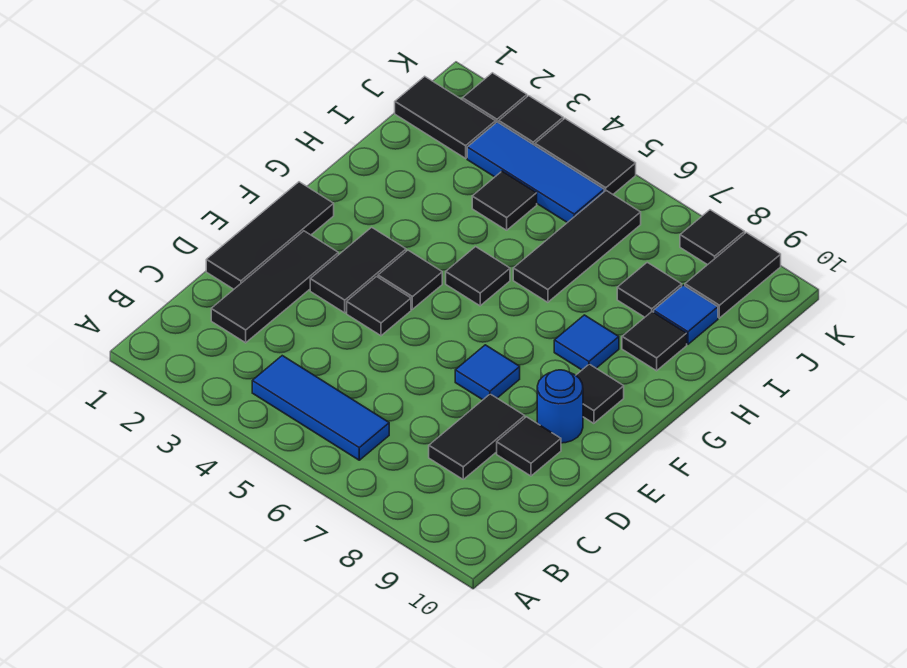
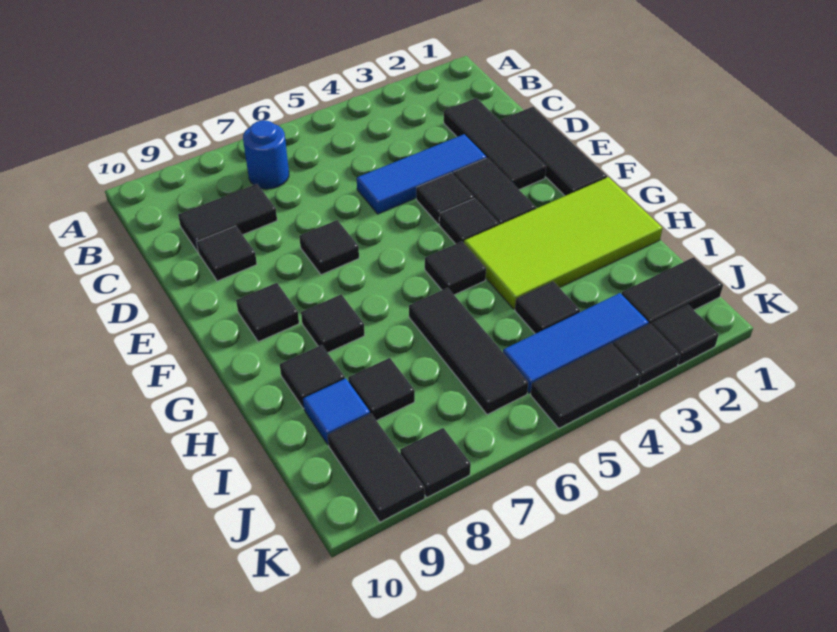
blue tile B4:B6 level 1 -> blue tile D3:D5 level 1
black tile C8:D8 level 1 -> black tile C8:C9 level 1
blue tile E7 level 1 -> black tile E7 level 1
blue round brick E9 level 1 -> blue round brick B7 level 1
none -> lime tile G1:H4 level 1
blue tile G8 level 1 -> black tile G8 level 1

